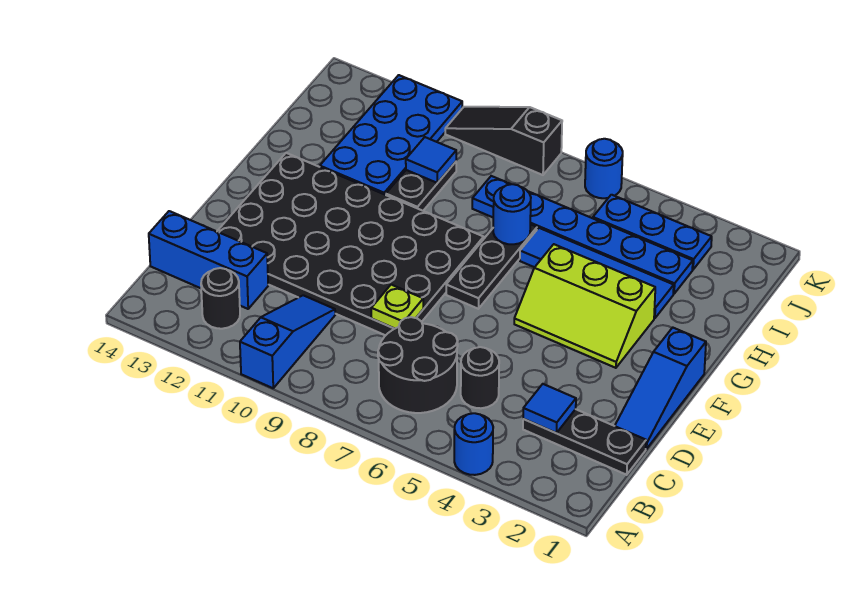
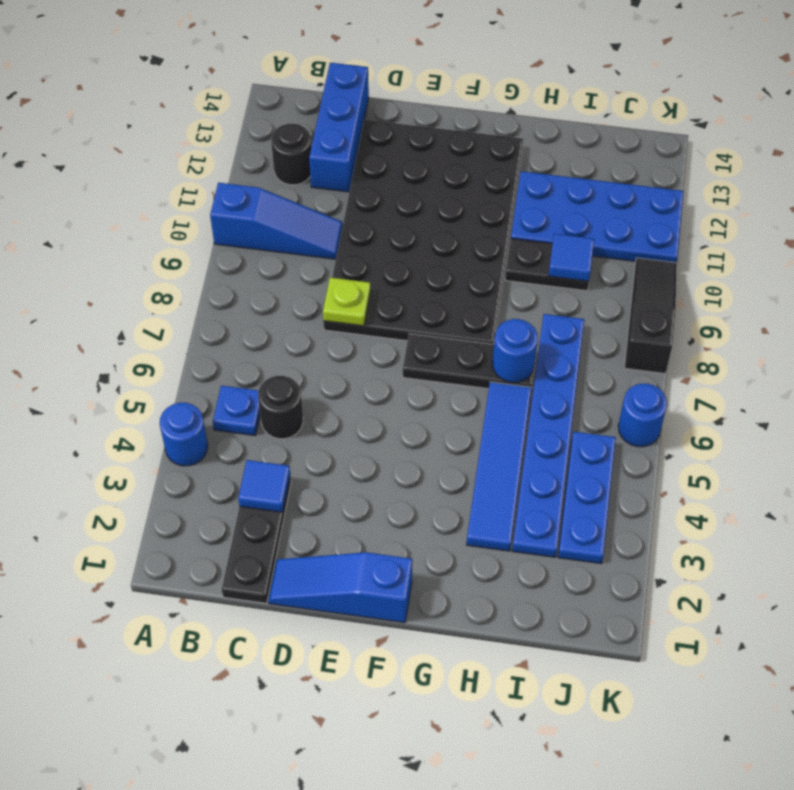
none -> blue plate B5 level 1
black round brick B6:C7 level 1 -> none
lime slope F3:G5 level 1 top G -> none

